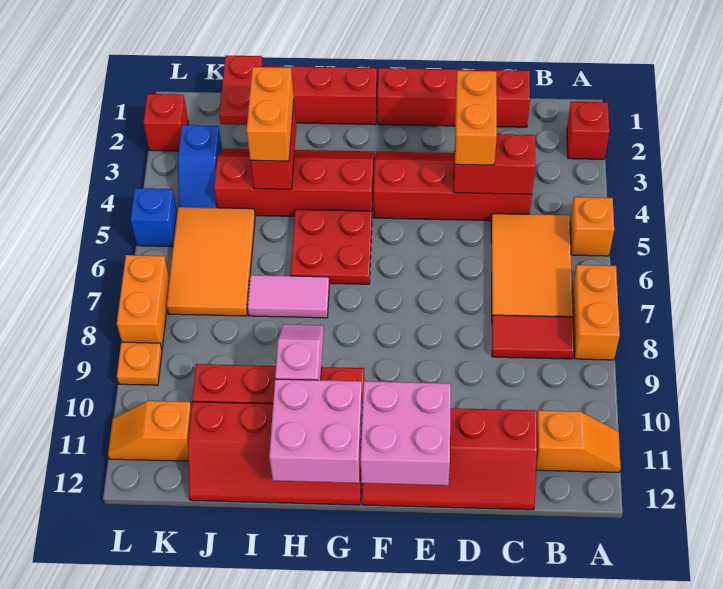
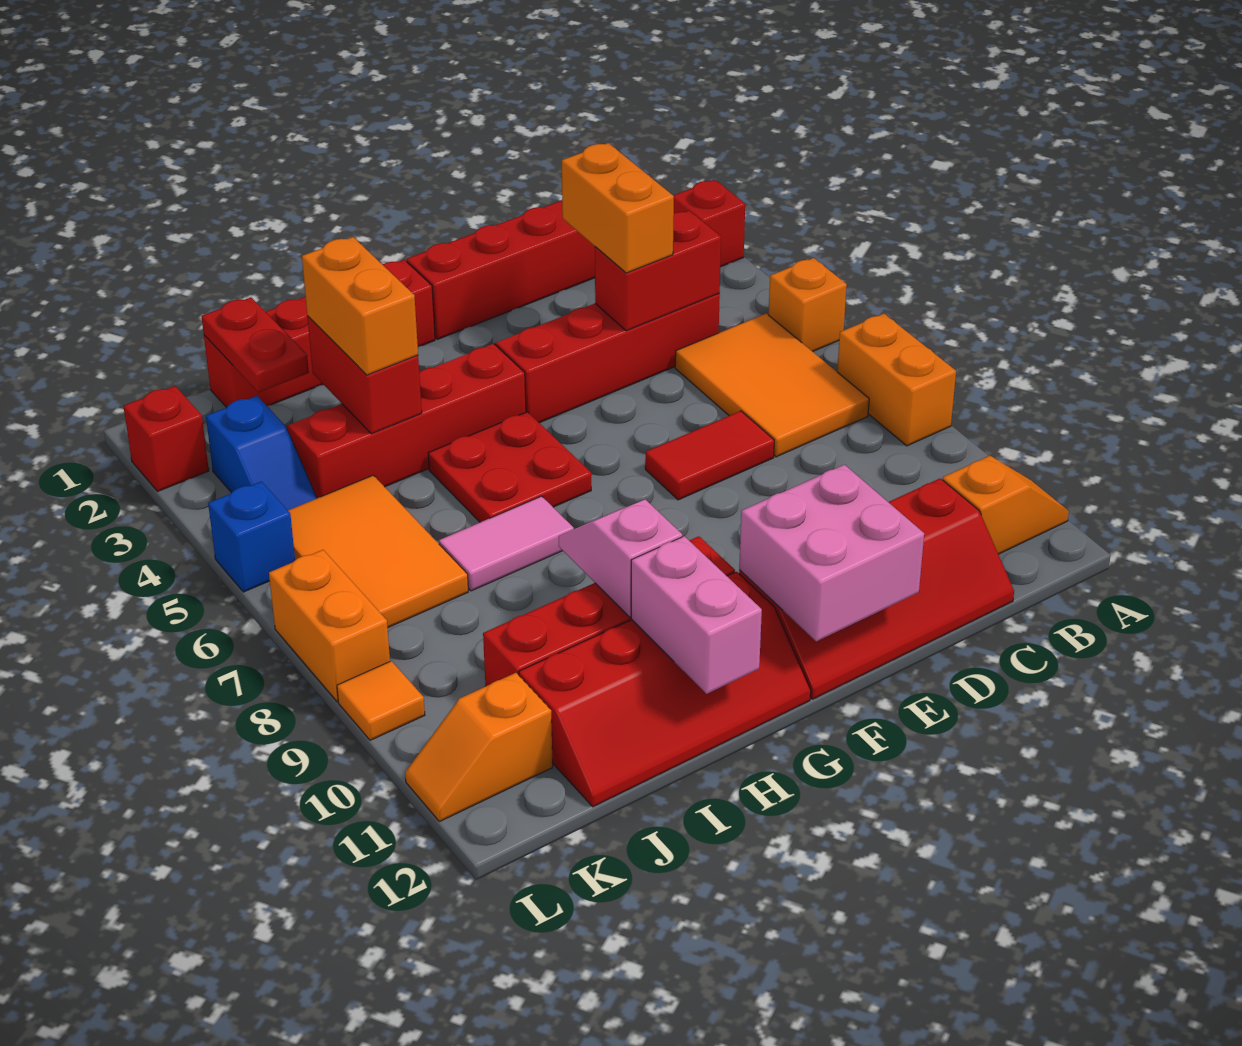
red tile B8:C8 level 1 -> red tile D7:E7 level 1
pink brick G11:H12 level 2 -> pink brick H11:H12 level 2
orange plate L9 level 1 -> orange tile L9 level 1

